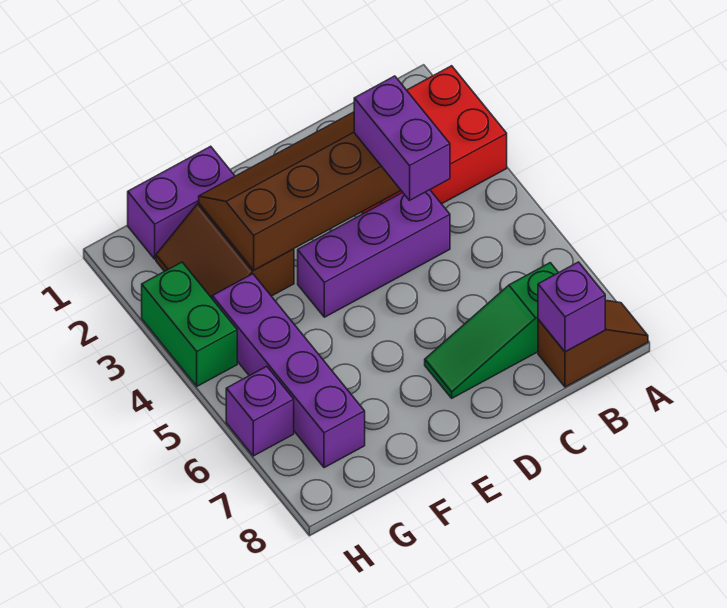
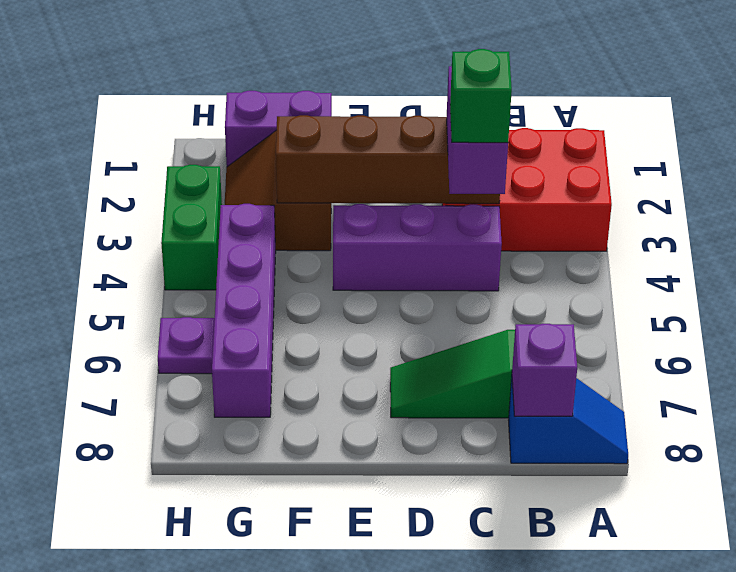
brown slope A8:B8 level 1 top B -> blue slope A8:B8 level 1 top B
none -> green brick C4 level 4
purple brick H6 level 1 -> purple plate H6 level 1

